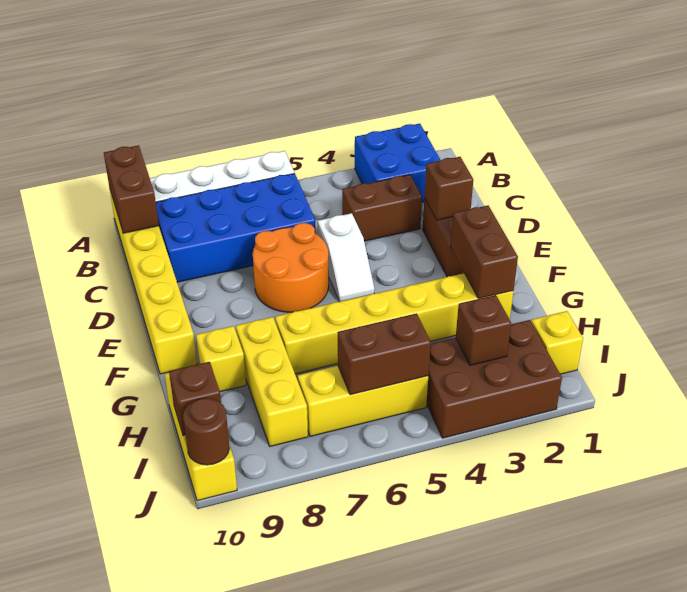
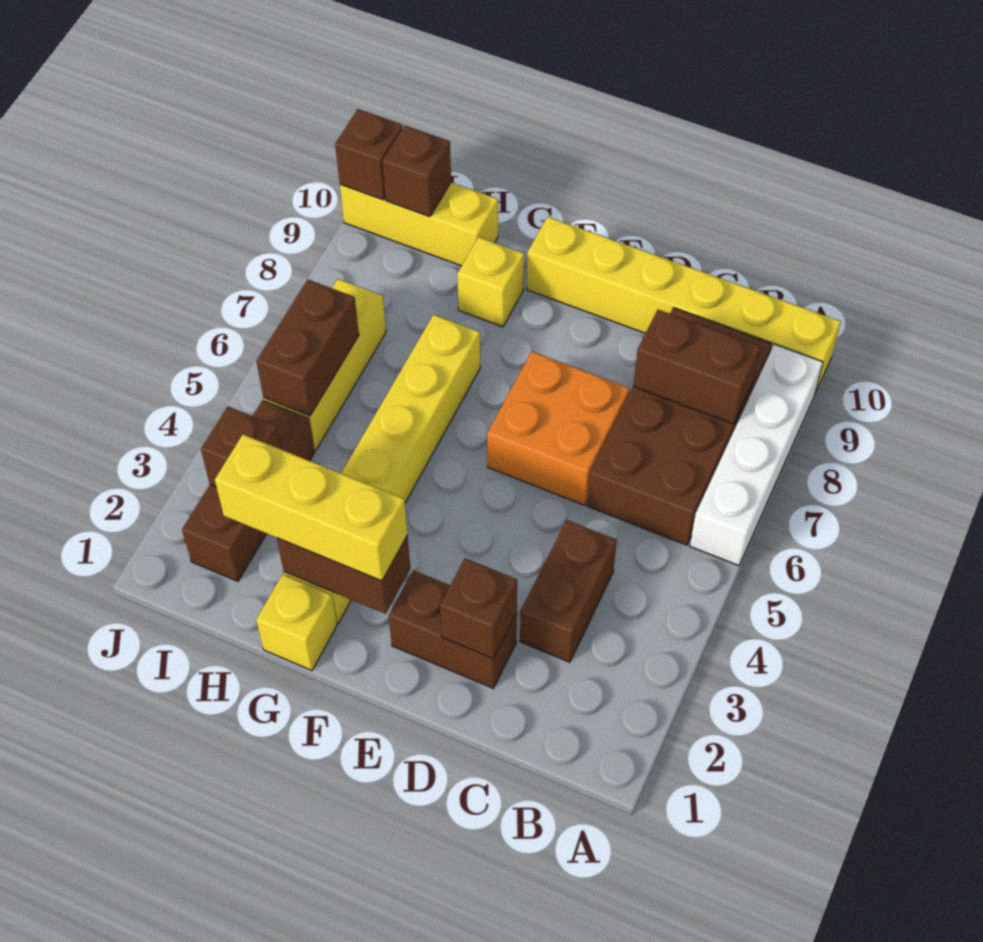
blue brick A2:B3 level 1 -> none
brown brick A10:B10 level 2 -> brown brick B8:C8 level 2
blue brick B6:C9 level 1 -> brown brick B6:C9 level 1
white slope D5:E5 level 1 top D -> none
orange round brick D6:E7 level 1 -> orange brick D6:E7 level 1
yellow brick G8:I8 level 1 -> yellow brick F2:H2 level 3
yellow brick I1 level 1 -> yellow brick G1 level 1
brown brick I2:J4 level 1 -> brown brick I2:I4 level 1
brown round brick J10 level 2 -> brown brick J10 level 2

